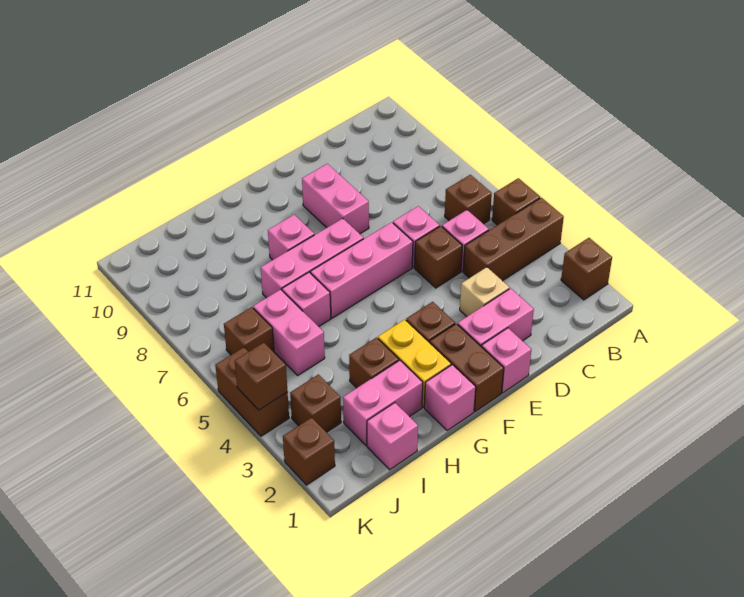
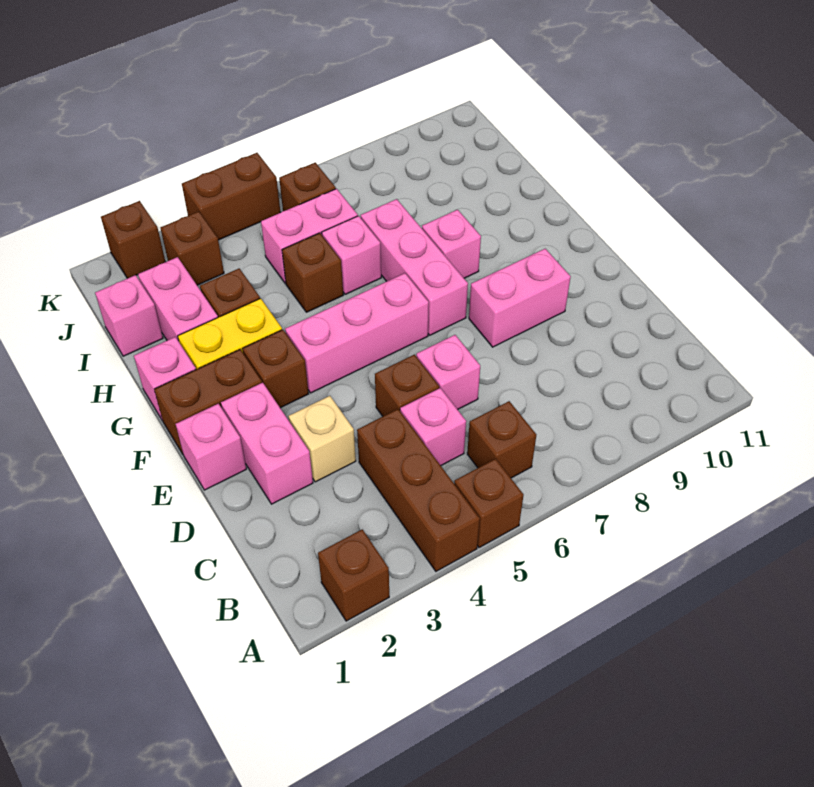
pink brick E6:G6 level 1 -> pink brick F4:F6 level 1
brown brick K4 level 2 -> brown brick H5 level 1

